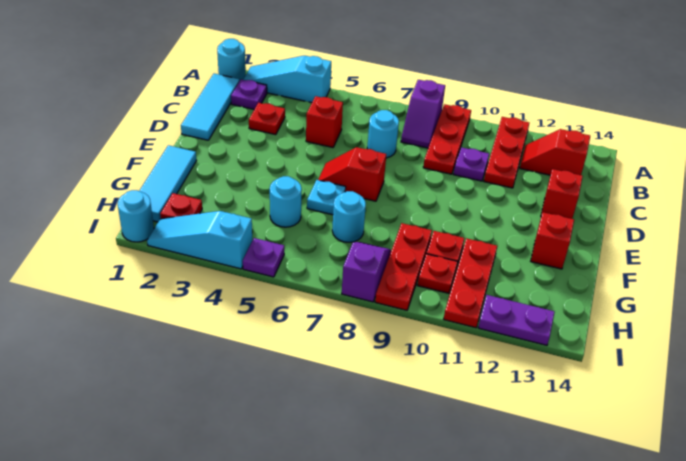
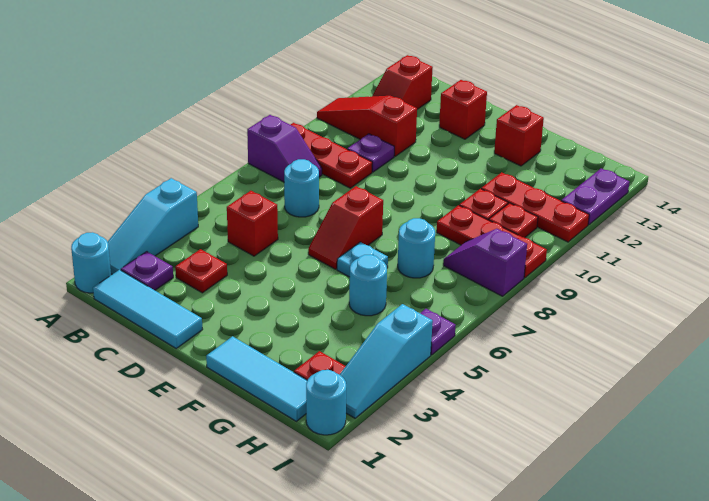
red plate A11:C11 level 1 -> red slope A11:C11 level 1 top C

